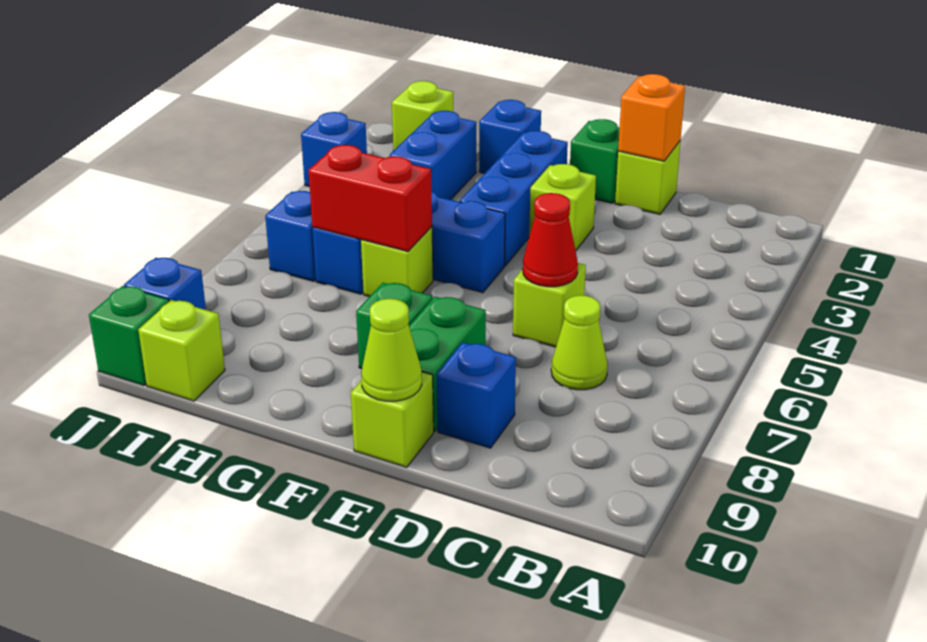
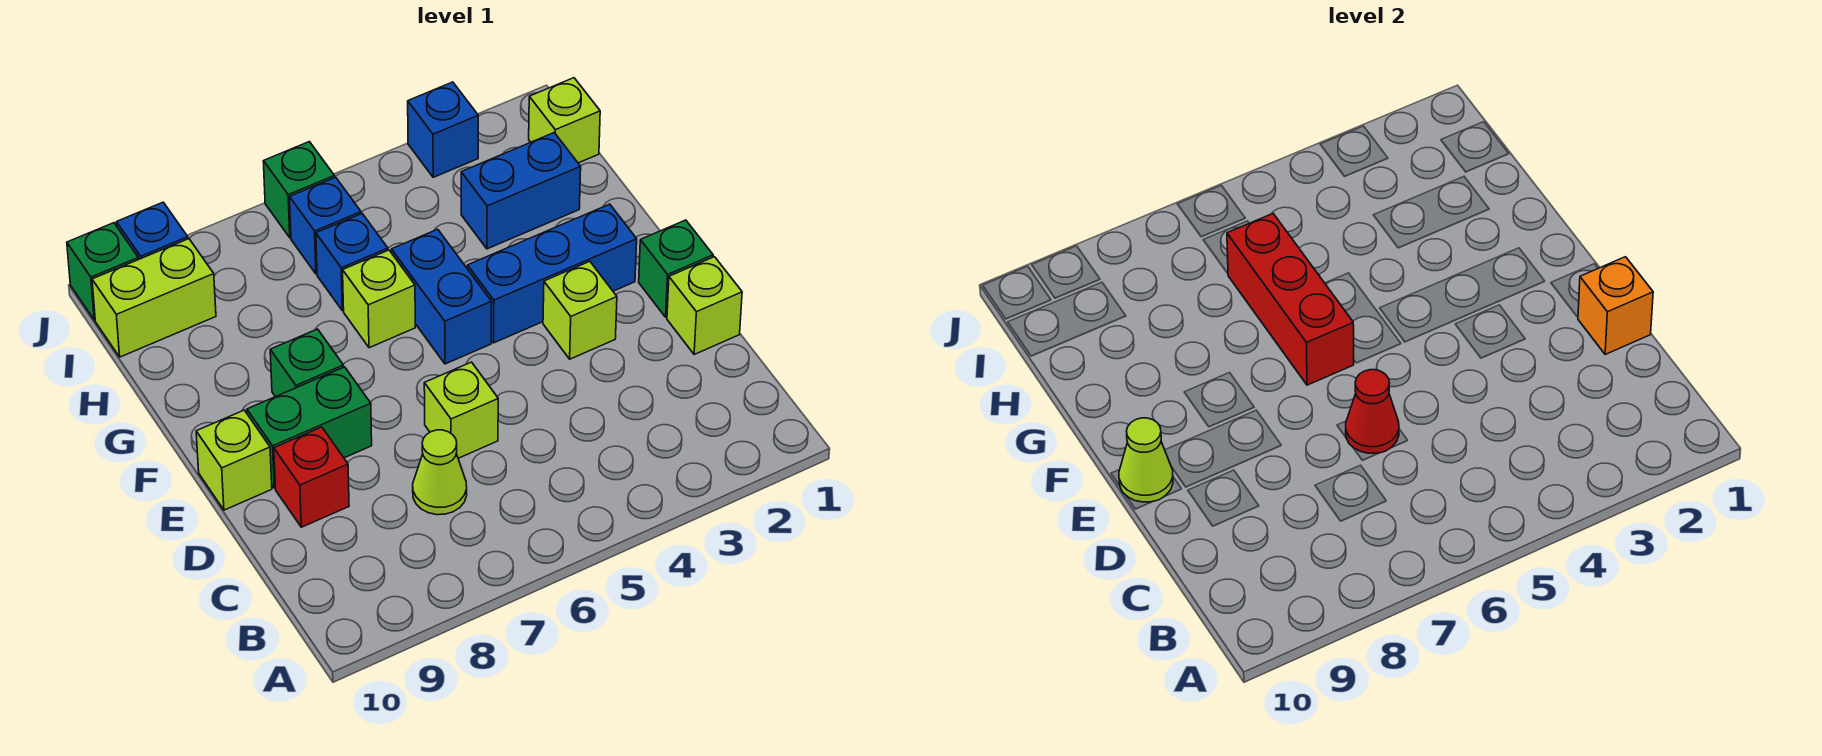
blue brick D9 level 1 -> red brick D9 level 1
blue brick G1 level 1 -> none
red brick G6:H6 level 2 -> red brick F6:H6 level 2
lime brick I10 level 1 -> lime brick I9:I10 level 1
none -> green brick J6 level 1

